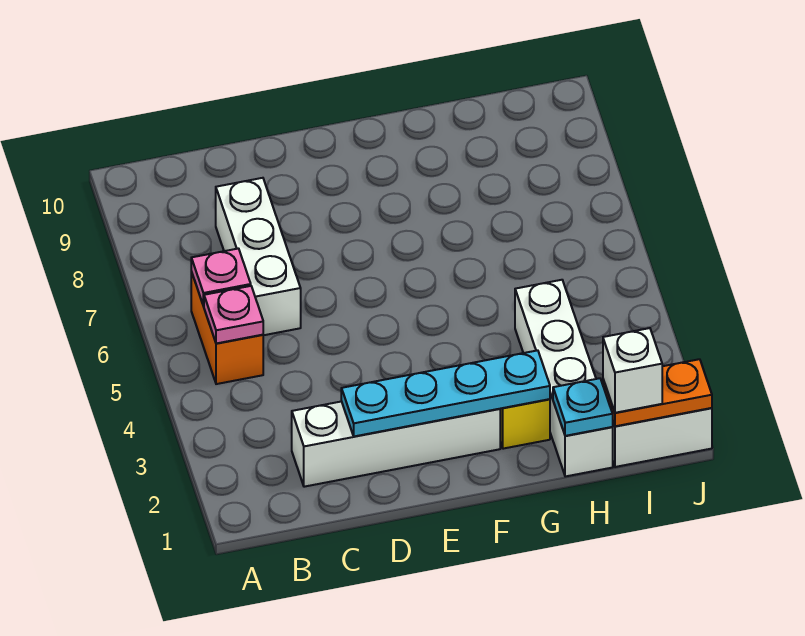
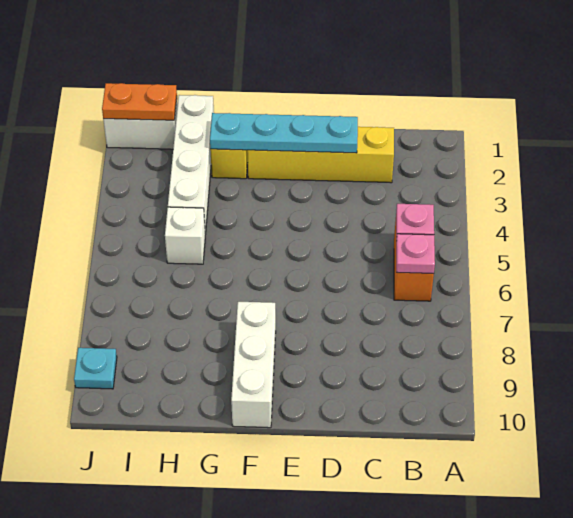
white brick C2:F2 level 1 -> yellow brick C2:F2 level 1
white brick C6:C8 level 1 -> white brick F8:F10 level 1
cyan plate H1 level 2 -> cyan plate J9 level 1
white brick I1 level 3 -> white brick H5 level 1

